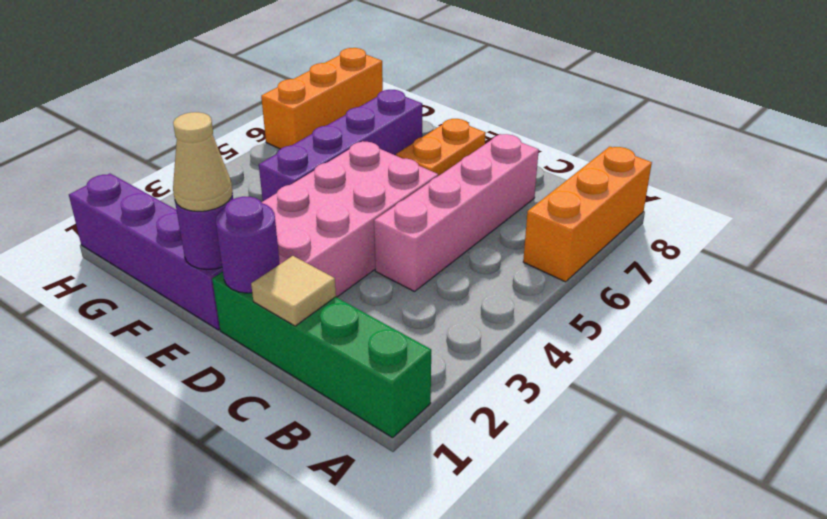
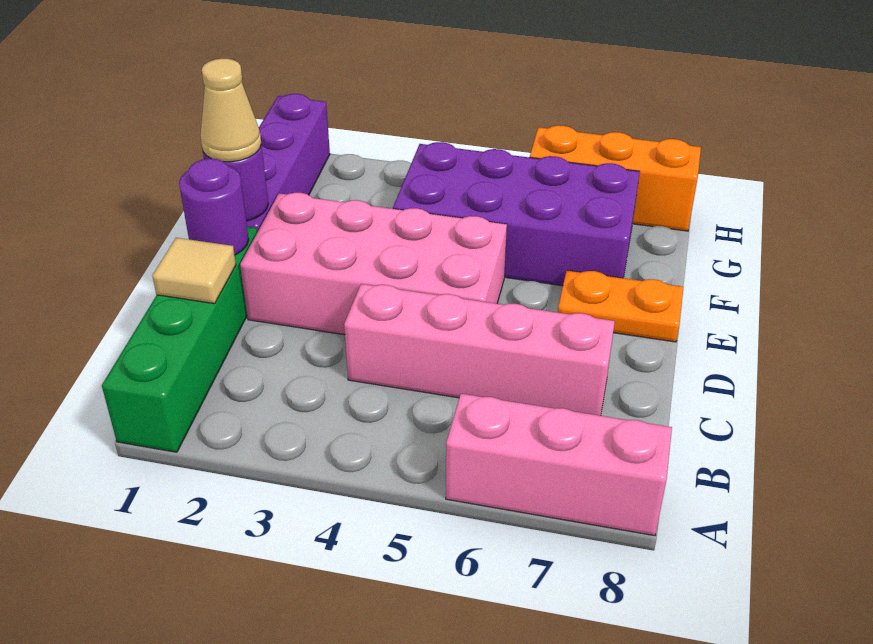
orange brick A6:A8 level 1 -> pink brick A6:A8 level 1
purple brick F4:F7 level 1 -> purple brick F4:G7 level 1

